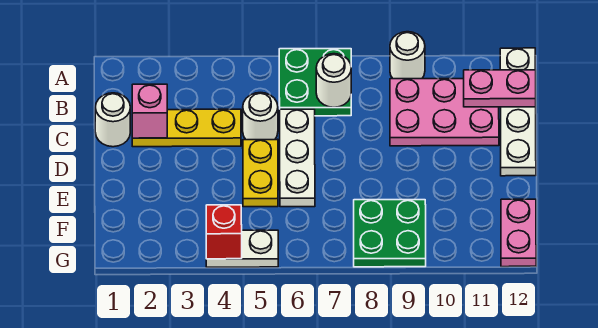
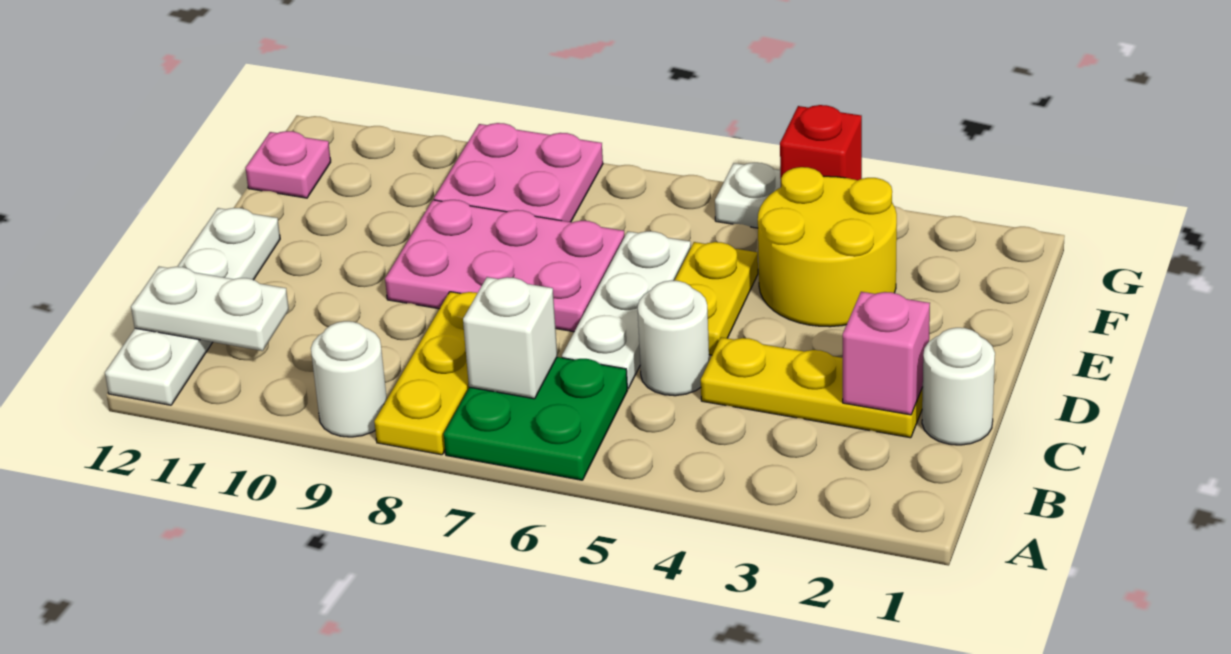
none -> yellow plate A8:C8 level 1
white round brick B7 level 2 -> white brick B7 level 2
pink plate B9:C11 level 1 -> pink plate D7:E9 level 1
pink plate B11:B12 level 2 -> white plate B11:B12 level 2
none -> yellow round brick E3:F4 level 1
green plate F8:G9 level 1 -> pink plate F8:G9 level 1
pink plate F12:G12 level 1 -> pink plate F12 level 1

